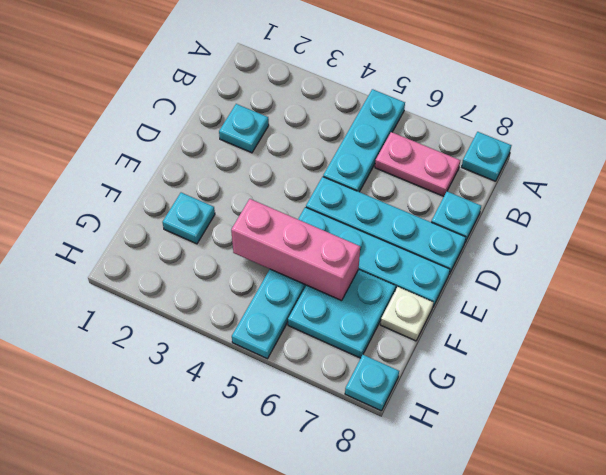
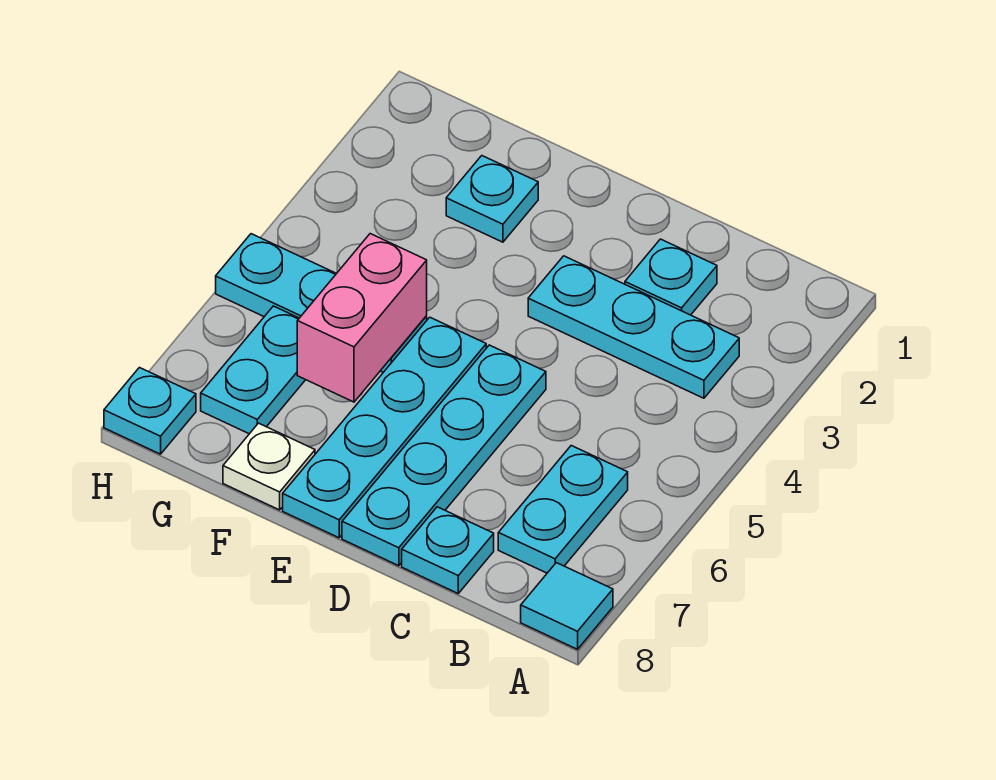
cyan plate A5:C5 level 1 -> cyan plate B3:D3 level 1
cyan plate A8 level 1 -> cyan tile A8 level 1
pink plate B6:B7 level 1 -> cyan plate B6:B7 level 1
pink brick F4:F6 level 2 -> pink brick F5:F6 level 2
cyan plate F6:G7 level 1 -> cyan plate G6:G7 level 1

